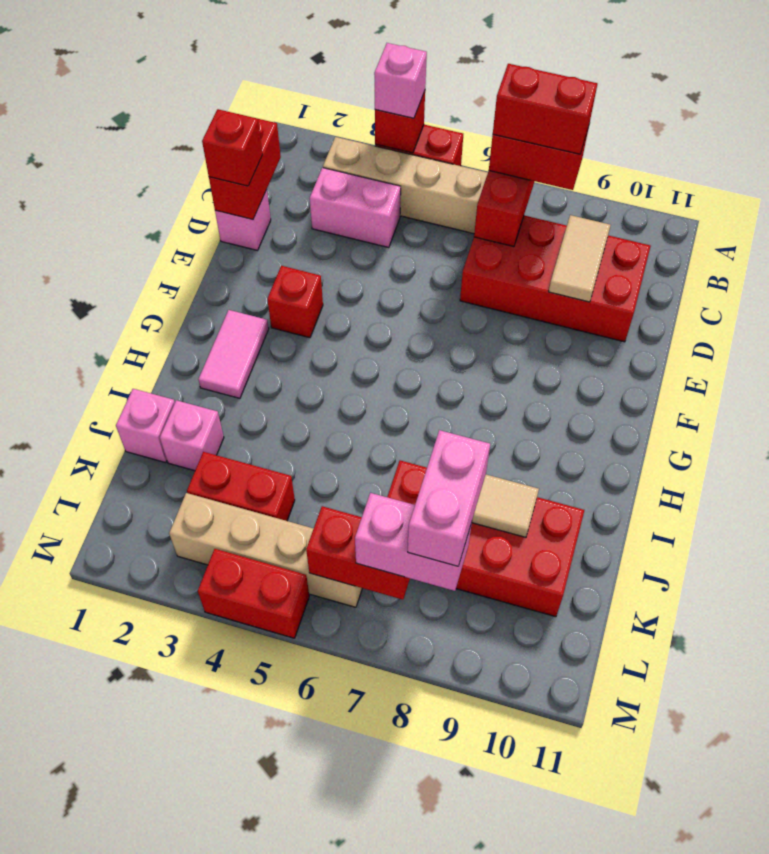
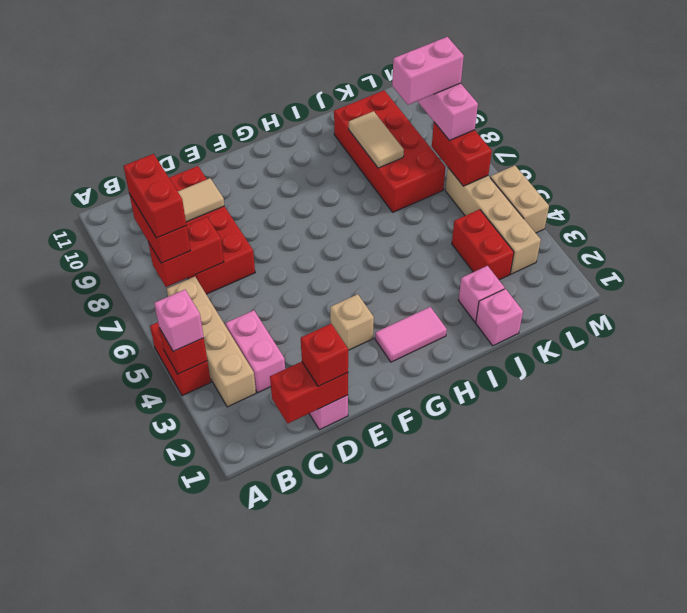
red brick F3 level 1 -> tan brick F3 level 1
red brick M4:M5 level 1 -> tan brick M4:M5 level 1

